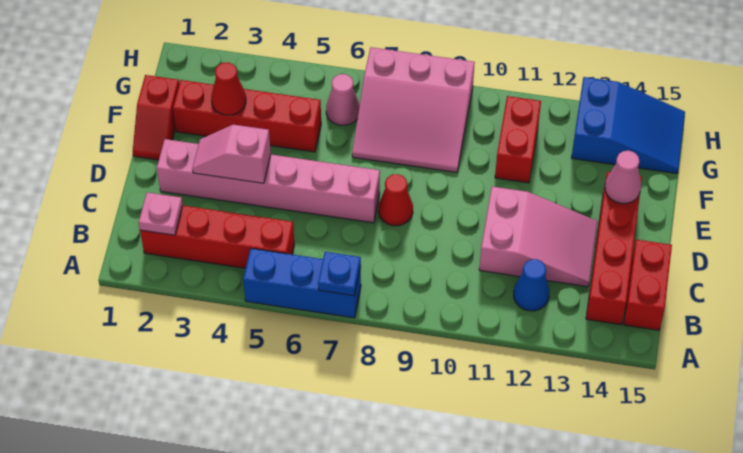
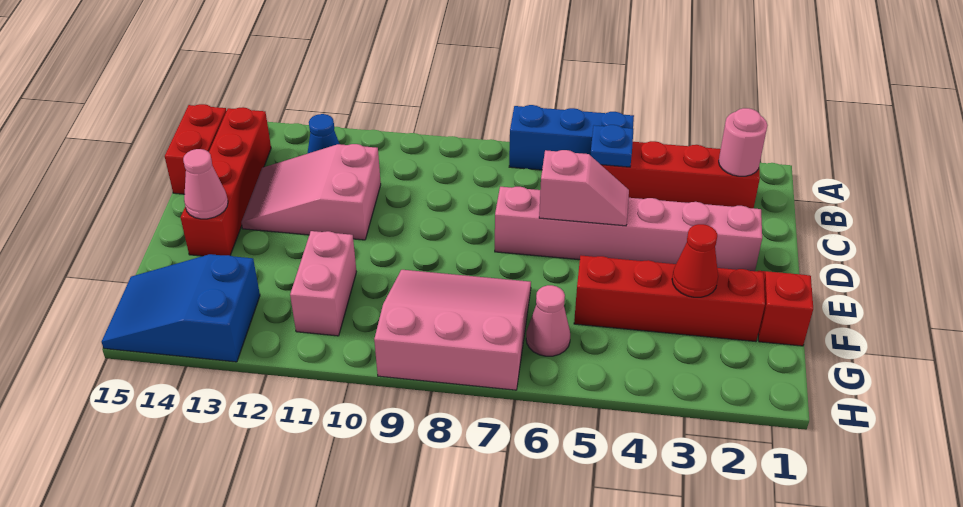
blue plate A7 level 2 -> blue plate B5 level 2
pink plate B2 level 2 -> pink round brick B2 level 2
pink slope D3:D4 level 2 top 4 -> pink slope D5:D6 level 2 top 6
red cone D8 level 1 -> none
red brick F11:G11 level 1 -> pink brick F11:G11 level 1

